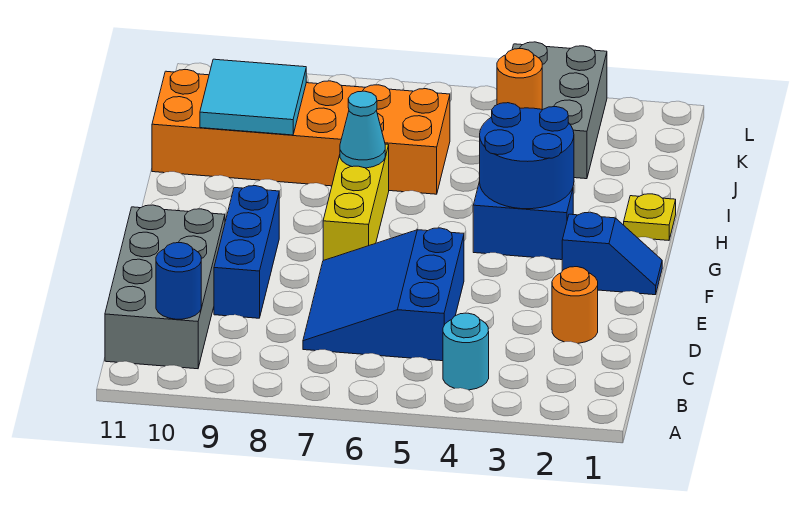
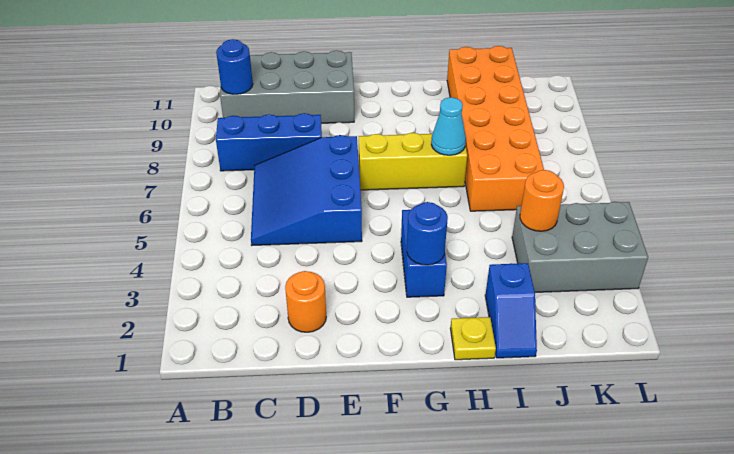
cyan round brick B4 level 1 -> none
blue slope C5:E7 level 1 top 5 -> blue slope C5:E7 level 1 top E
blue brick D9:F9 level 1 -> blue brick B8:D8 level 1
blue slope F1:F2 level 1 top 2 -> blue slope I1:I2 level 1 top 2
blue round brick G3:H4 level 2 -> blue round brick G3 level 2
cyan tile I9:J10 level 2 -> none

